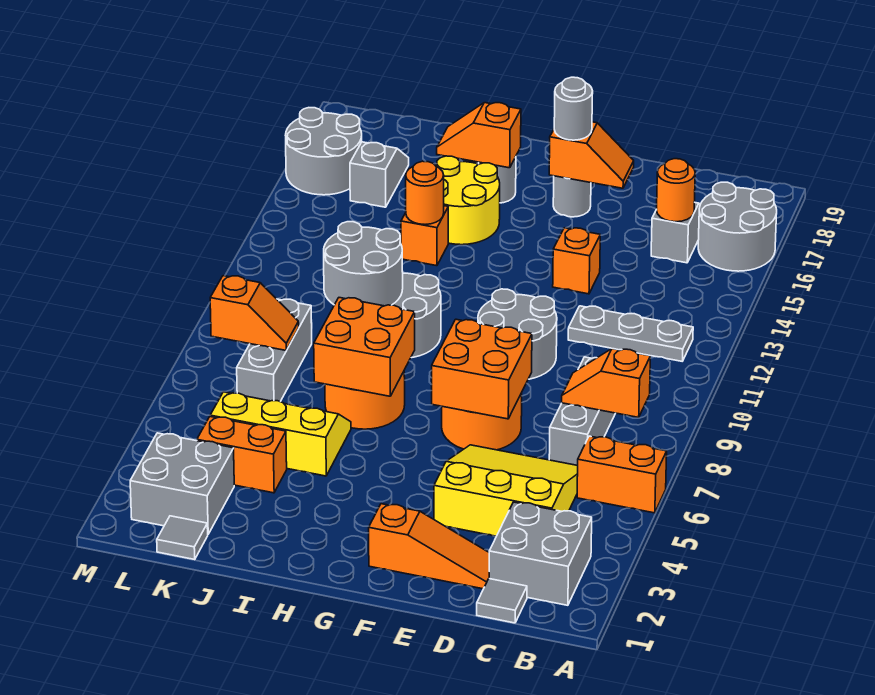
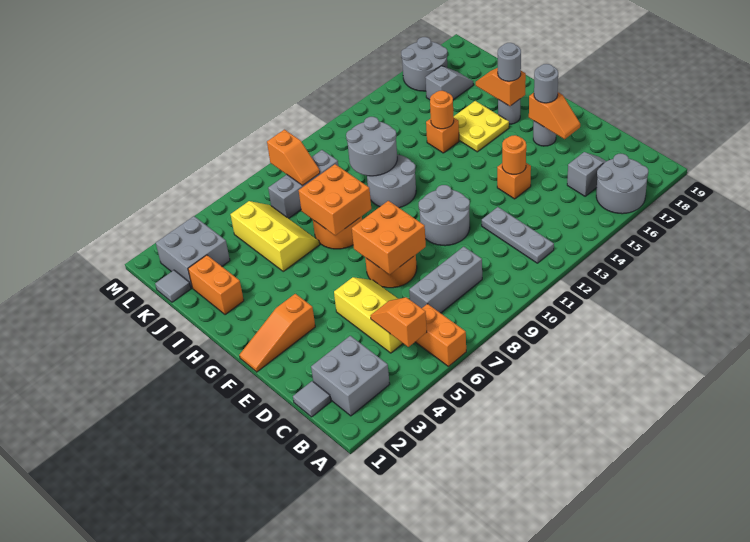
orange slope B8:C8 level 2 top B -> orange slope B5:C5 level 2 top B
yellow slope C4:E6 level 1 top 4 -> yellow slope C5:E6 level 1 top 5
orange round brick C16 level 2 -> orange round brick E14 level 2
orange slope D2:F2 level 1 top F -> orange slope F1:F3 level 1 top 3
yellow round brick H15:I16 level 1 -> yellow plate H15:I16 level 1
none -> grey round brick H17 level 3
orange brick J4:K4 level 1 -> orange brick I2:J2 level 1

